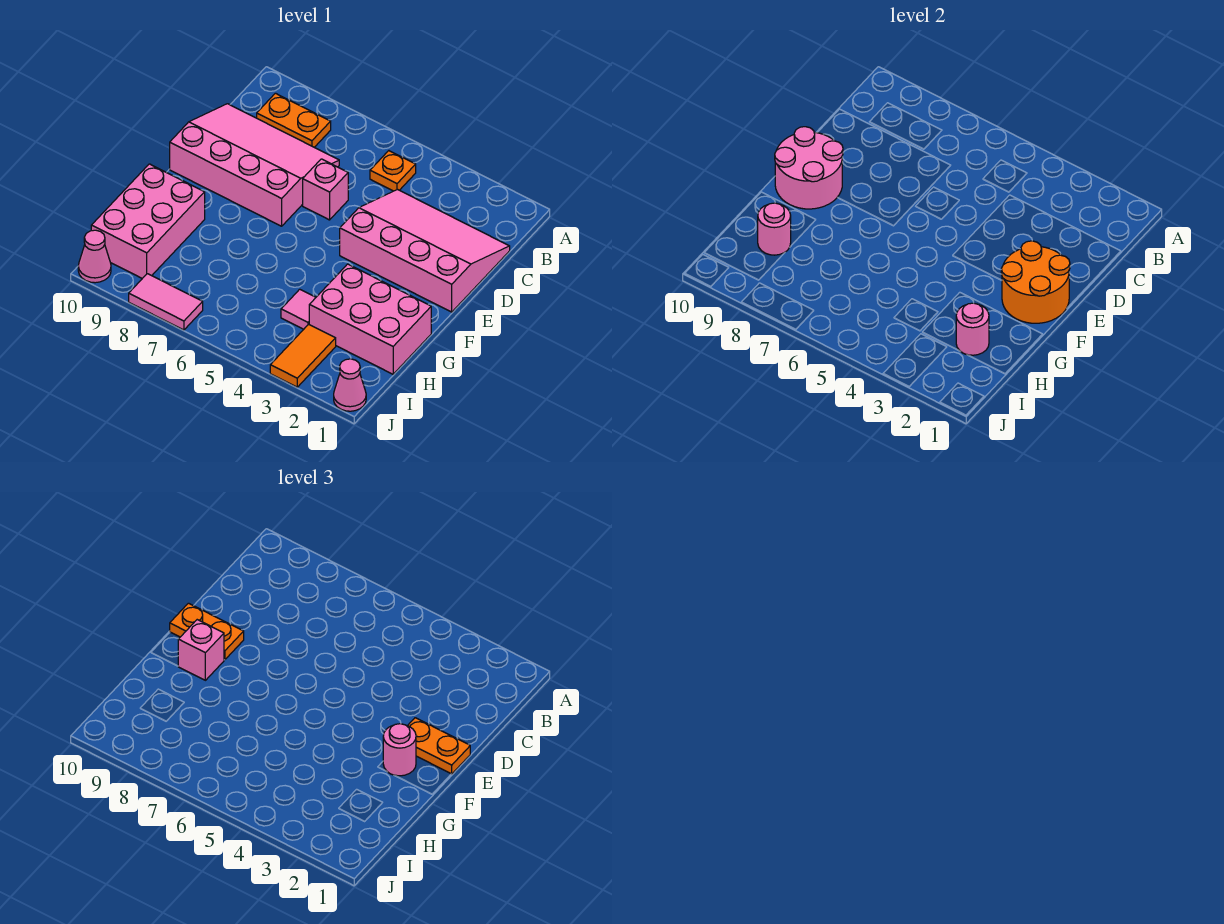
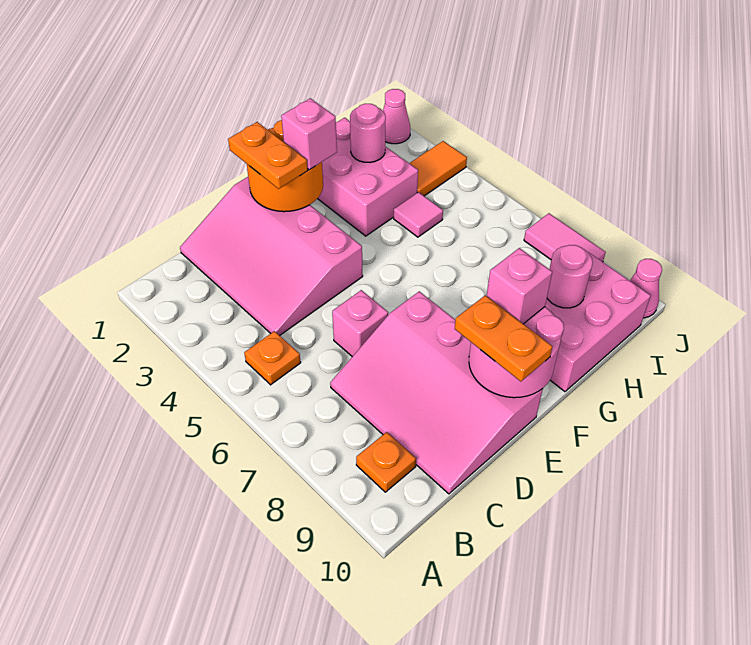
orange plate B8:B9 level 1 -> orange plate B9 level 1
pink round brick F2 level 3 -> pink brick F2 level 3

